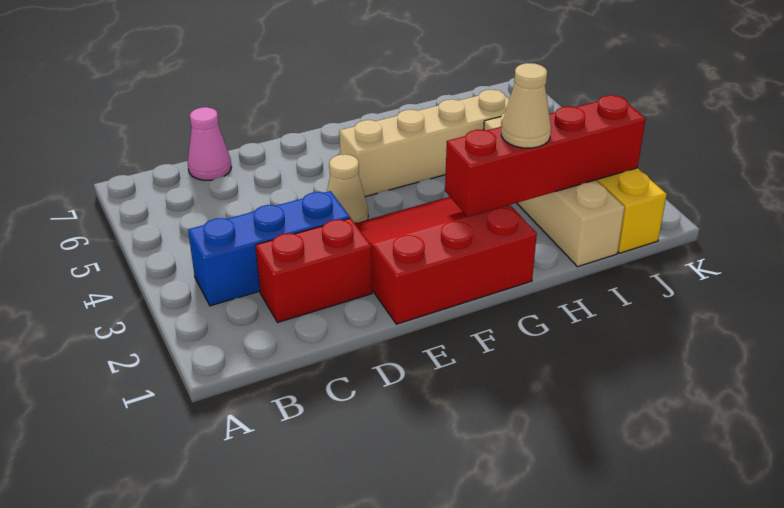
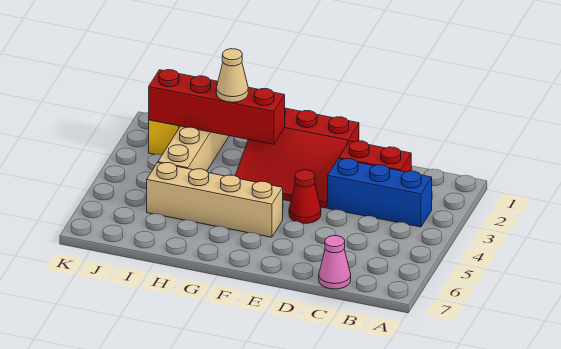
tan cone E4 level 1 -> red cone E4 level 1

